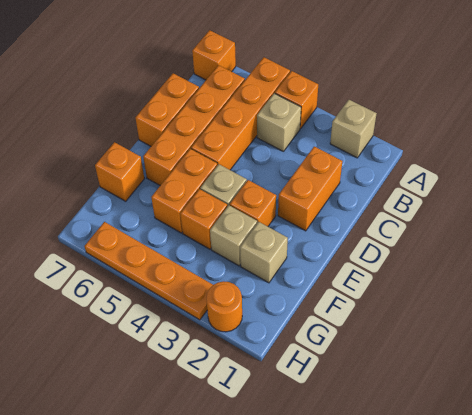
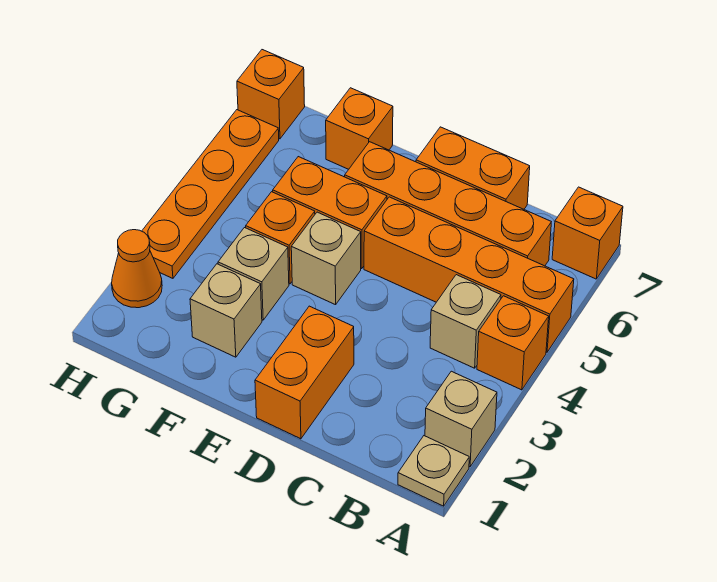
none -> tan plate A1 level 1
orange brick C2:D2 level 1 -> orange brick D1:D2 level 1
orange brick E3 level 1 -> orange brick H7 level 1
orange round brick H2 level 1 -> orange cone H2 level 1

